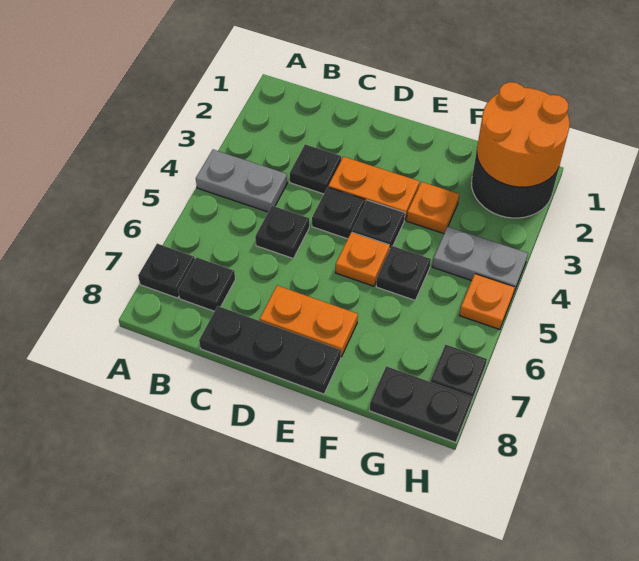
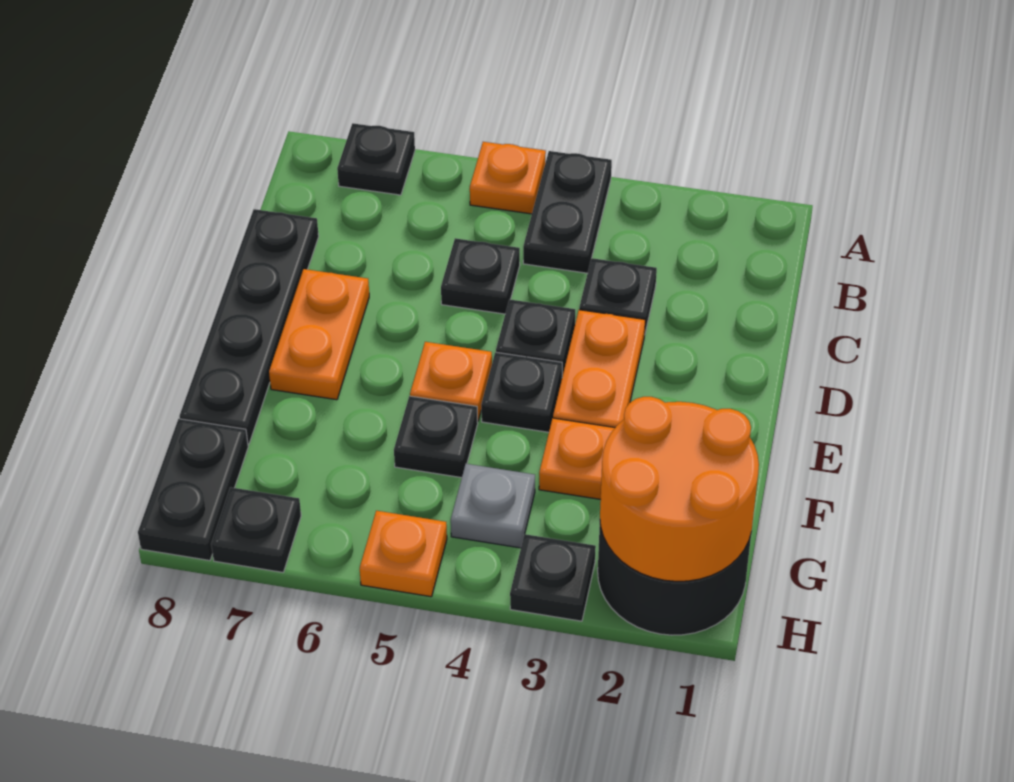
grey plate A4:B4 level 1 -> black plate A4:B4 level 1
none -> orange plate A5 level 1
black plate B7 level 1 -> black plate H3 level 1
black plate C8:E8 level 1 -> black plate C8:F8 level 1
grey plate G4:H4 level 1 -> grey plate G4 level 1

